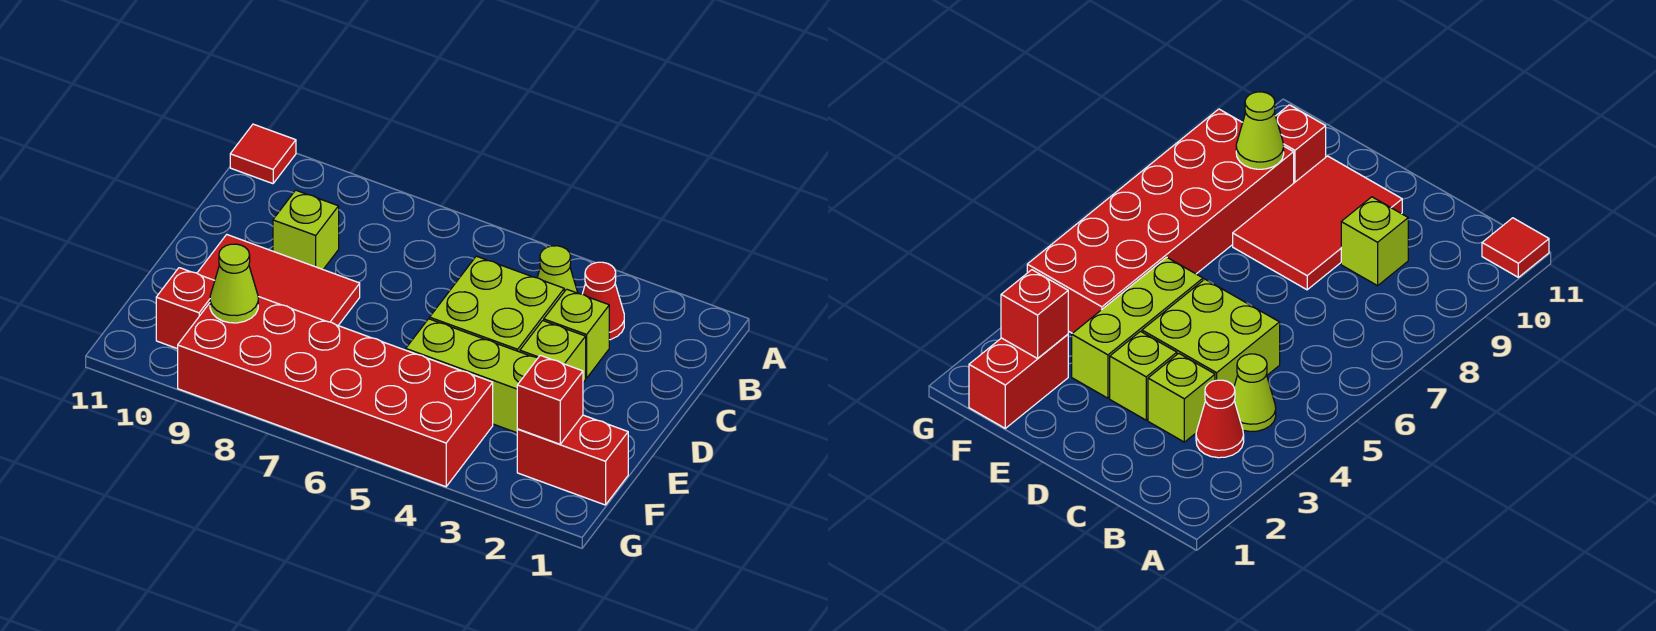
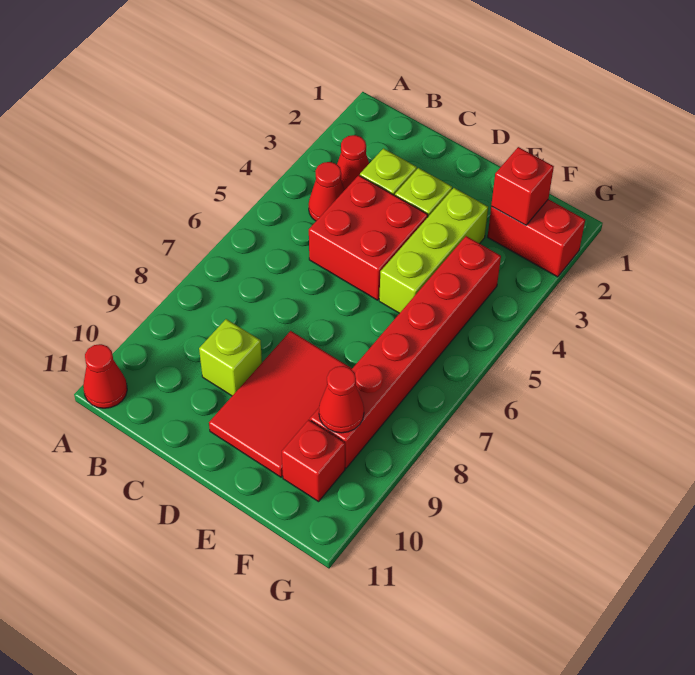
red tile A11 level 1 -> red cone A11 level 1
lime cone B4 level 1 -> red cone B4 level 1
lime brick C4:D5 level 1 -> red brick C4:D5 level 1
red brick F1:F2 level 1 -> red brick F2:G2 level 1
red brick F4:G9 level 1 -> red brick F4:F9 level 1
lime cone F9 level 2 -> red cone F9 level 2

